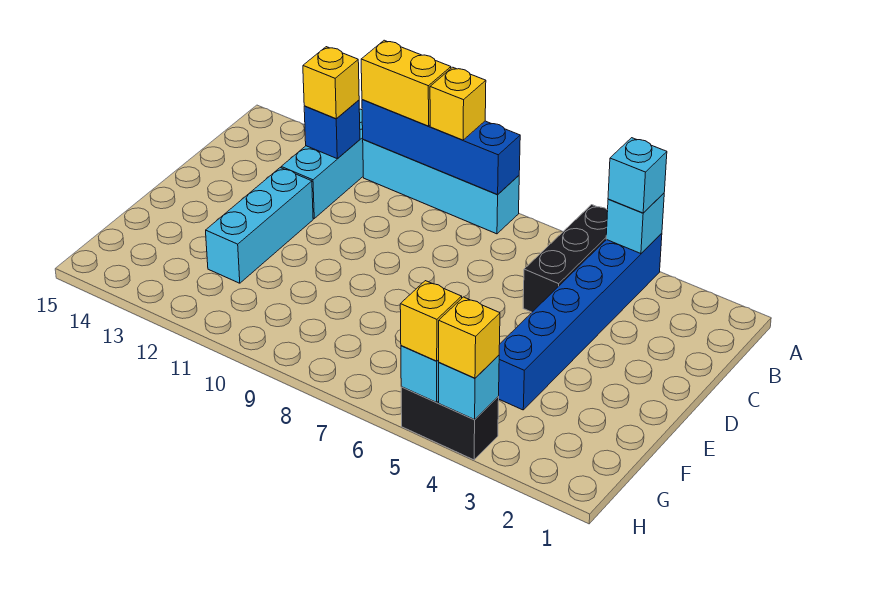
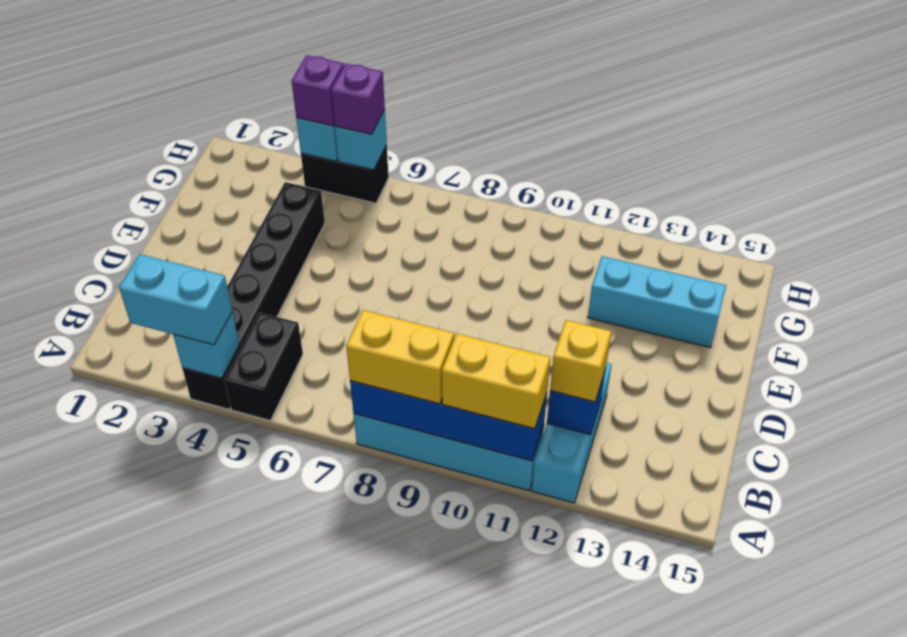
blue brick A4:F4 level 1 -> black brick A4:F4 level 1
cyan brick A4 level 3 -> cyan brick A3:A4 level 3
black brick A5:C5 level 1 -> black brick A5:B5 level 1
yellow brick A9 level 3 -> yellow brick A8:A9 level 3
cyan brick D12:F12 level 1 -> cyan brick F12:F14 level 1
yellow brick H4 level 3 -> purple brick H4 level 3
yellow brick H5 level 3 -> purple brick H5 level 3

